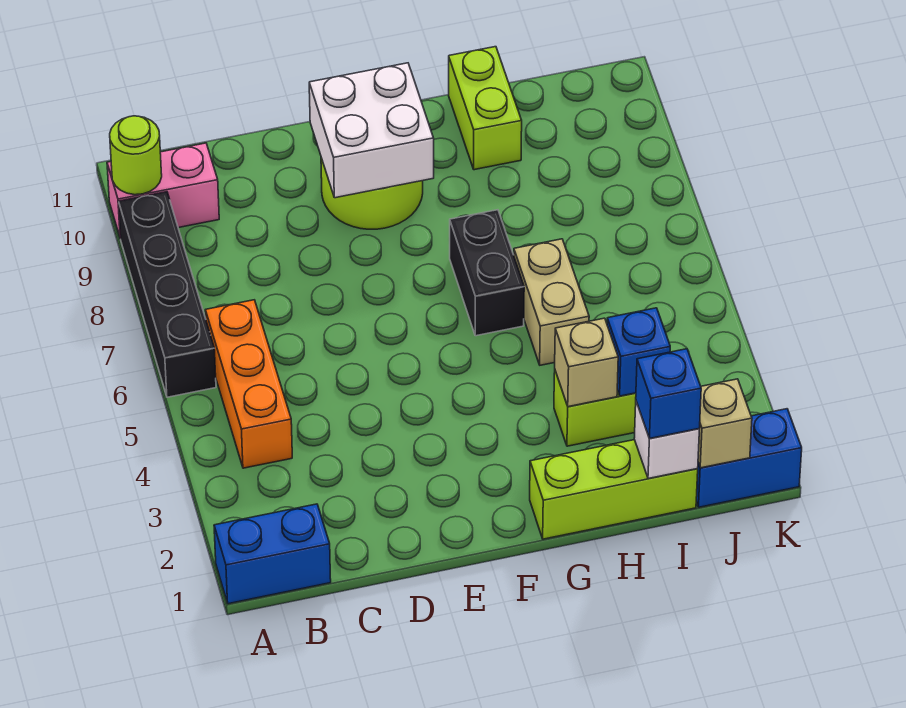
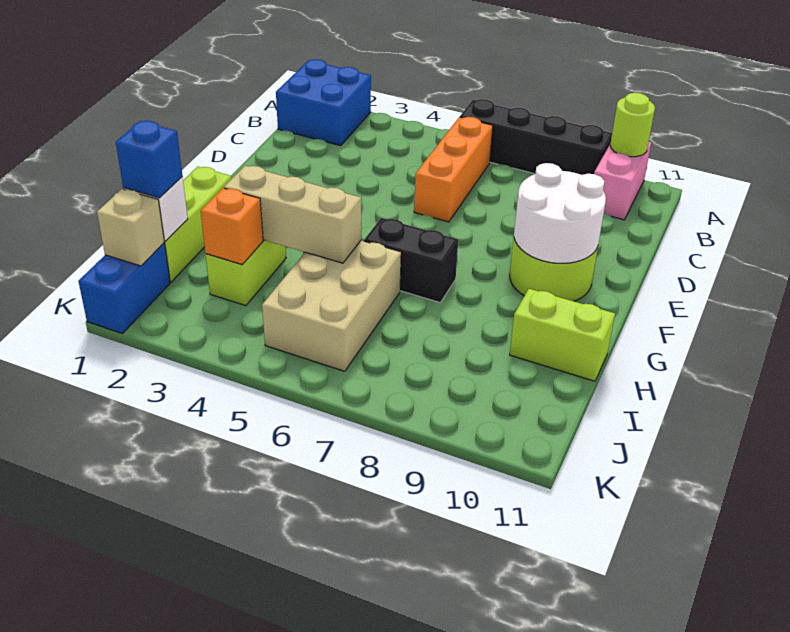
blue brick A1:B1 level 1 -> blue brick A1:B2 level 1
orange brick B4:B6 level 1 -> orange brick B6:D6 level 1
white brick E9:F10 level 2 -> white round brick E9:F10 level 2
tan brick H3 level 2 -> tan brick H3:H5 level 2
tan brick H5:H6 level 1 -> tan brick H5:J6 level 1
blue brick I3 level 2 -> orange brick I3 level 2

